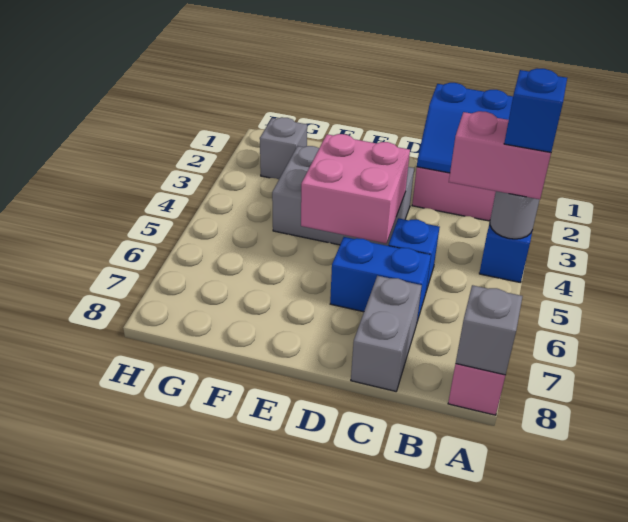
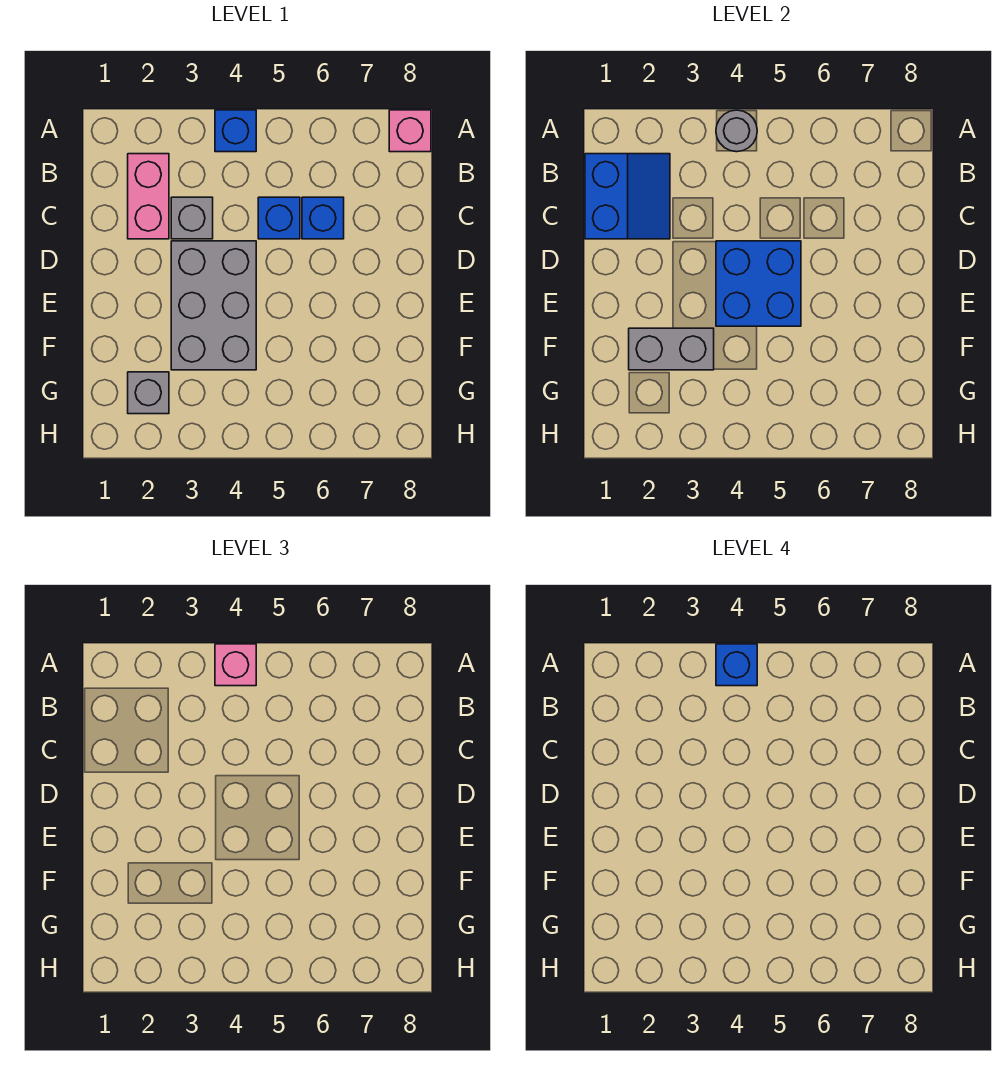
pink brick A4:B4 level 3 -> pink brick A4 level 3
grey brick A8 level 2 -> grey brick C3 level 1
blue brick C6:D6 level 1 -> blue brick C6 level 1
grey brick C7:C8 level 1 -> grey brick F2:F3 level 2
pink brick D4:E5 level 2 -> blue brick D4:E5 level 2

